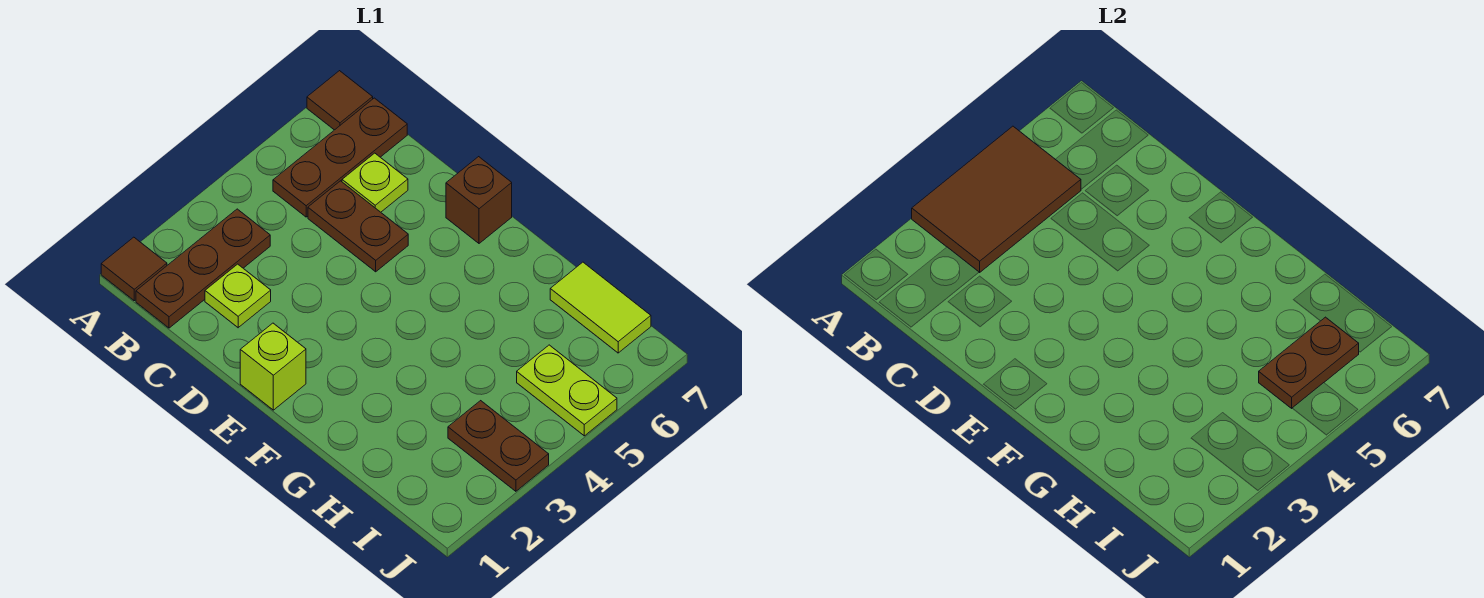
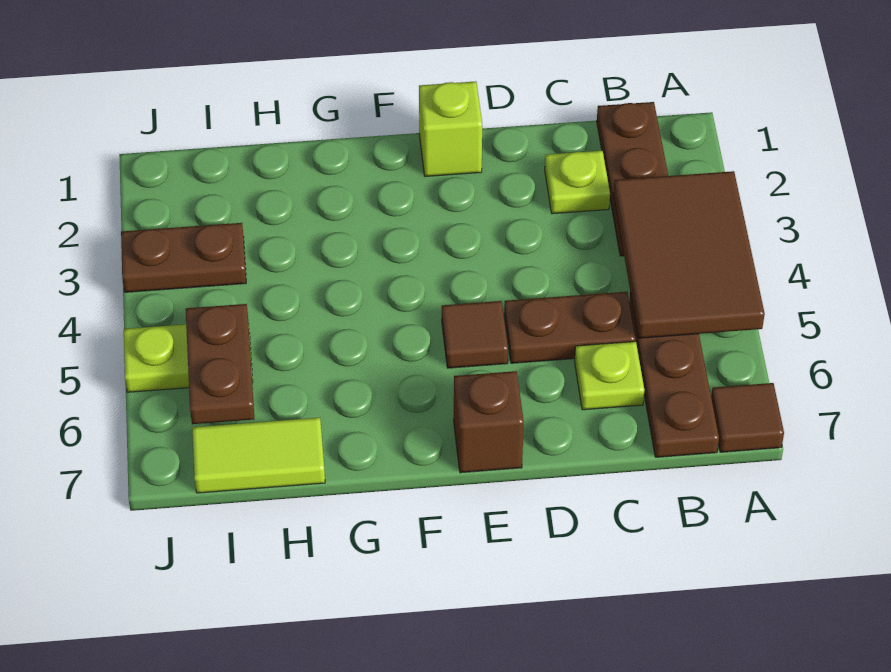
brown tile A1 level 1 -> brown tile E5 level 1

